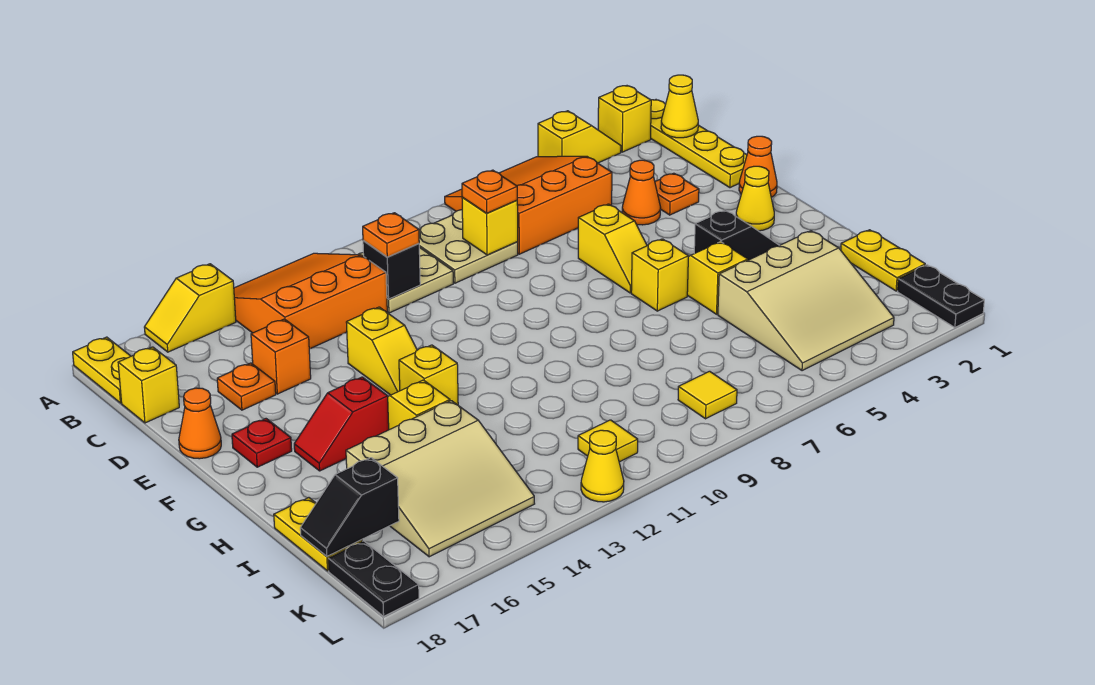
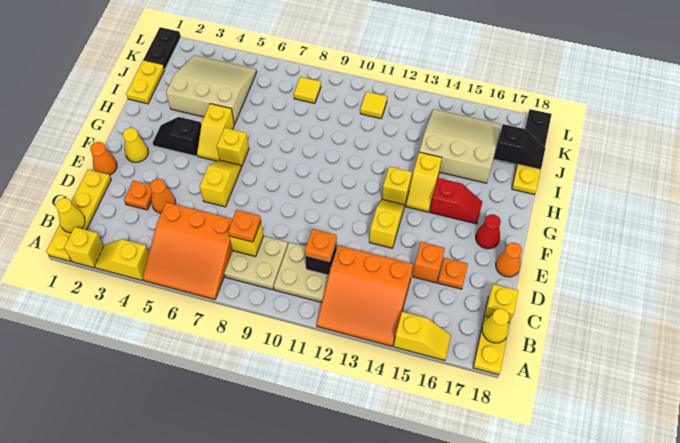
red plate F17 level 1 -> red cone F17 level 1
yellow cone L12 level 1 -> yellow cone B18 level 2

